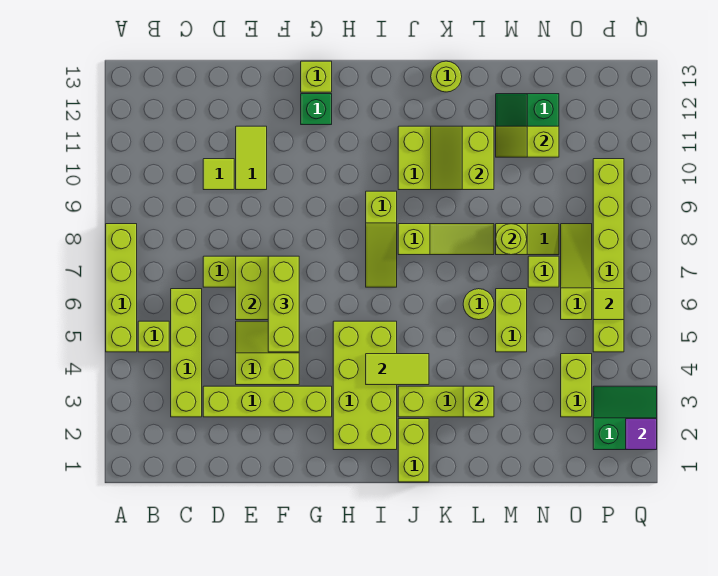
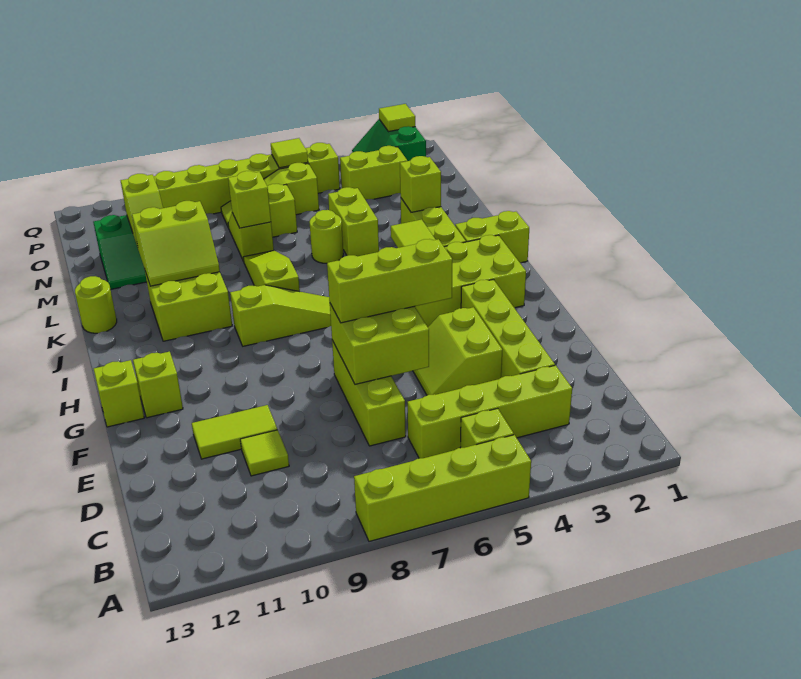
green brick G12 level 1 -> lime brick G12 level 1
lime brick M5:M6 level 1 -> lime brick L5:M5 level 1
lime round brick M8 level 2 -> lime brick M8 level 2
purple tile Q2 level 2 -> lime tile Q2 level 2

